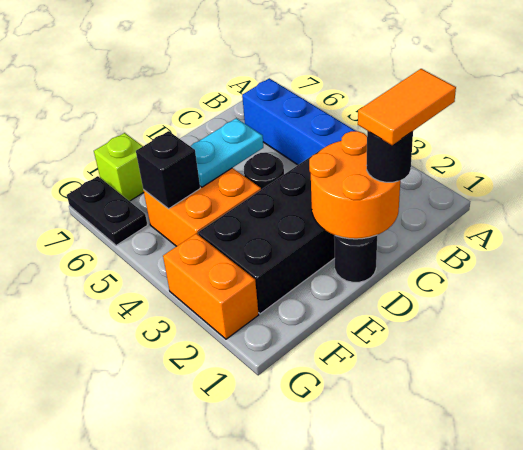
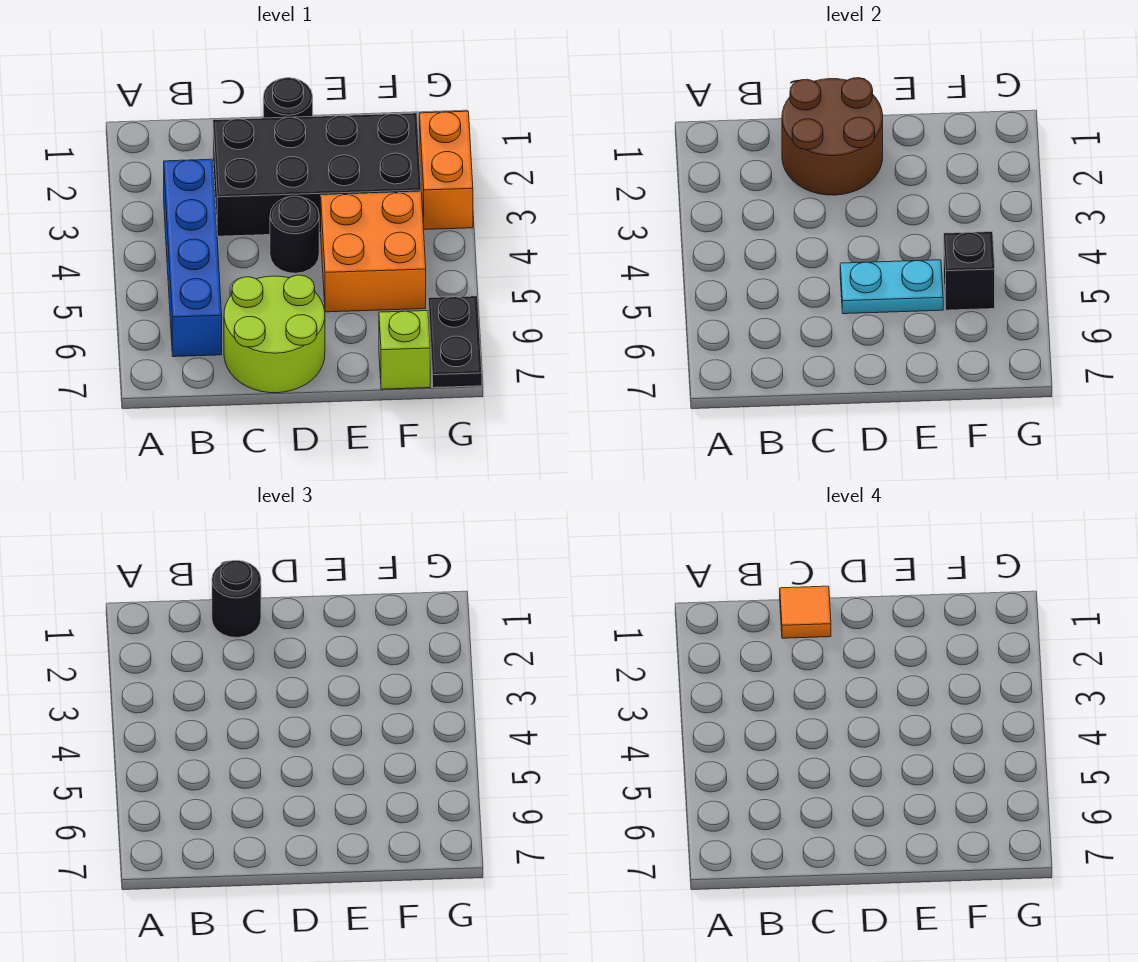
orange tile B1:C1 level 4 -> orange tile C1 level 4
orange round brick C1:D2 level 2 -> brown round brick C1:D2 level 2
none -> lime round brick C6:D7 level 1

